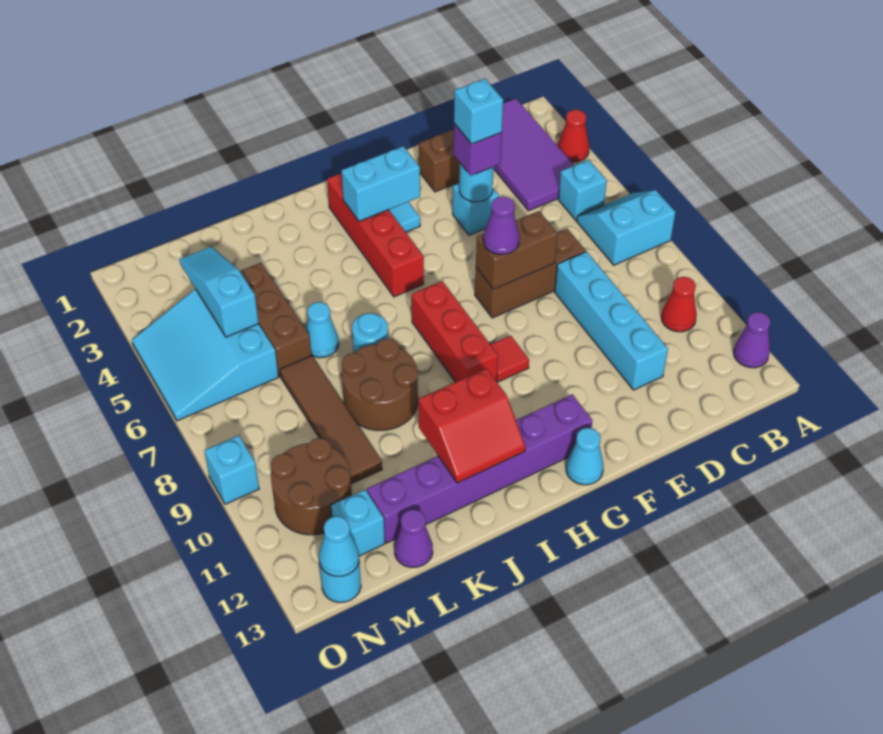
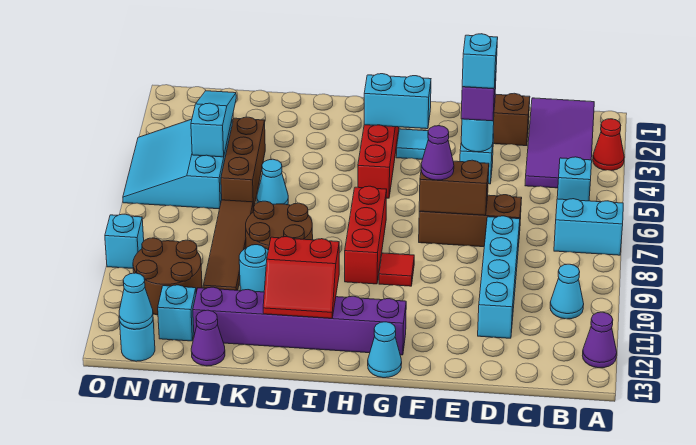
red cone B10 level 1 -> cyan cone B10 level 1
cyan round brick J7 level 1 -> cyan round brick K10 level 1

